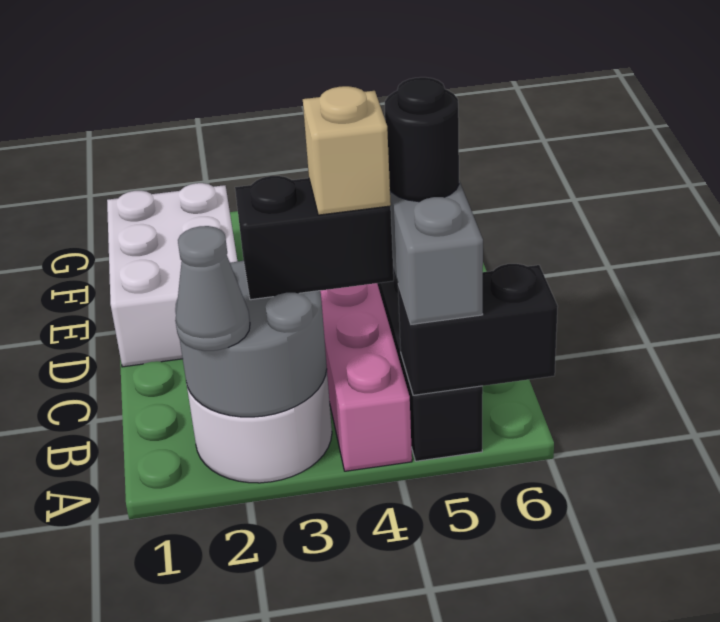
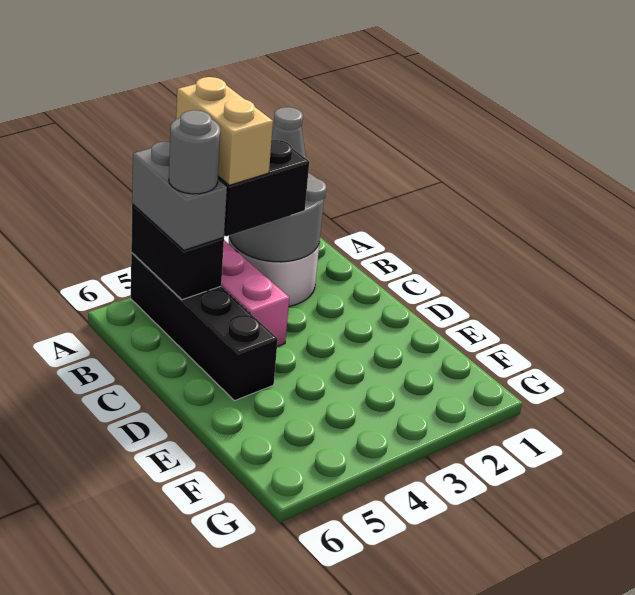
black brick A5:A6 level 2 -> black brick A5:B5 level 2
tan brick B4 level 4 -> tan brick A4:B4 level 4
black round brick B5 level 4 -> grey round brick B5 level 4
white brick D1:F2 level 1 -> none

